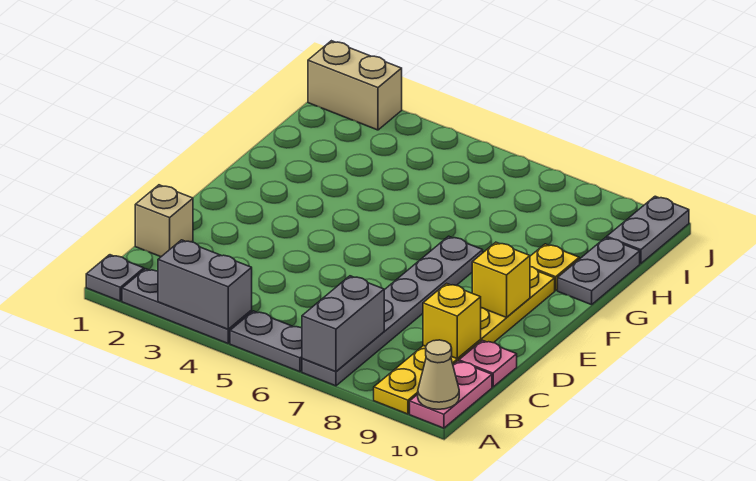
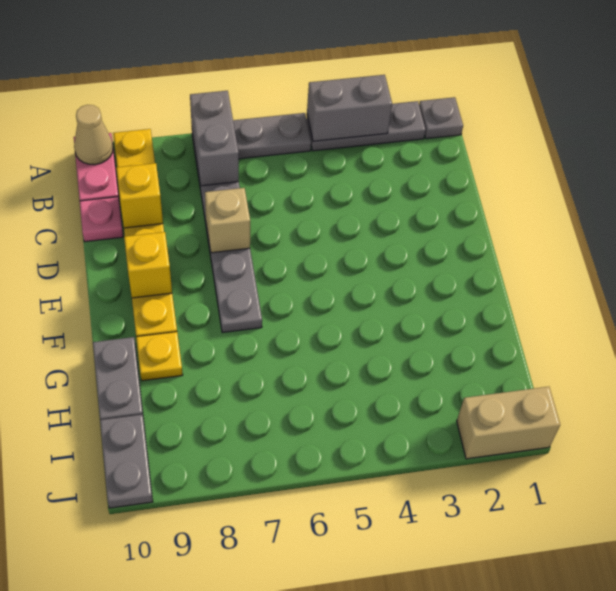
tan brick C1 level 1 -> tan brick D7 level 2

